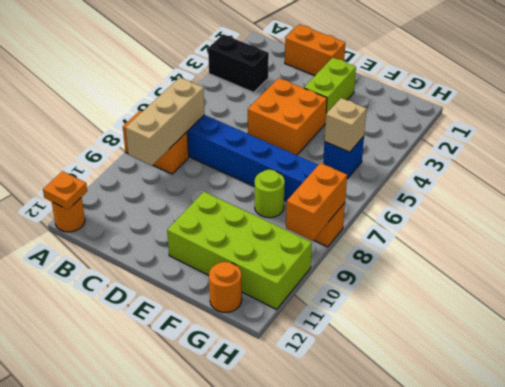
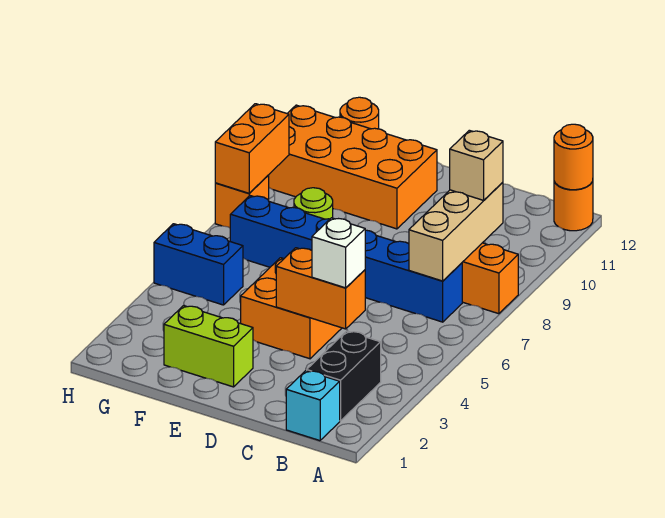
black brick A3:B3 level 1 -> black brick B2:B3 level 1
orange plate A12 level 2 -> orange round brick A12 level 2
none -> cyan brick B1 level 1
orange brick C1:D1 level 1 -> orange brick C4:D4 level 2
none -> white brick C4 level 3
lime brick E2:E3 level 1 -> lime brick E2:F2 level 1
lime brick E10:H11 level 1 -> orange brick E10:H11 level 1
blue brick G5 level 1 -> blue brick G5:H5 level 1
tan brick G5 level 2 -> tan brick B9 level 3

